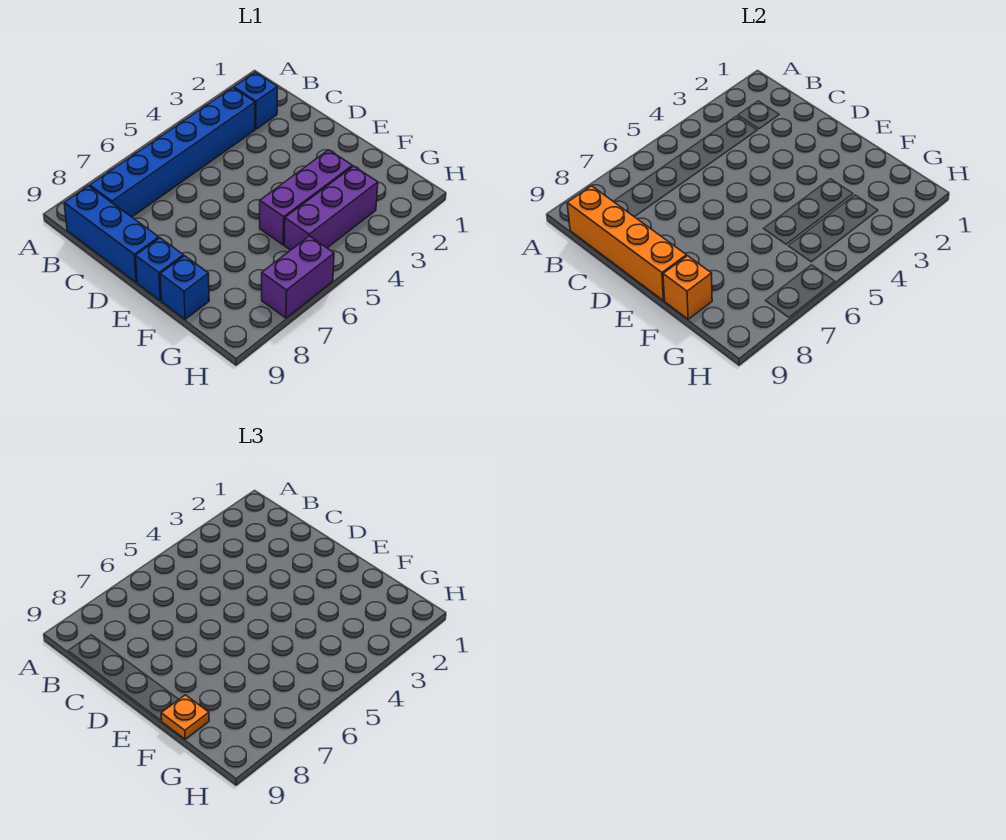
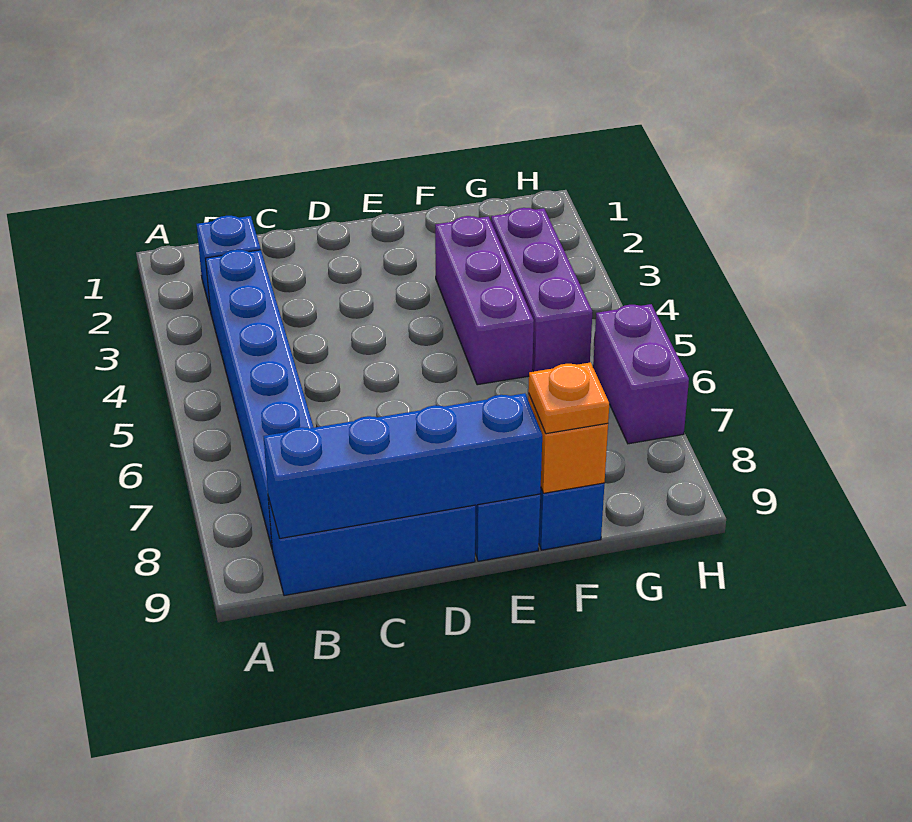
orange brick B9:E9 level 2 -> blue brick B9:E9 level 2

